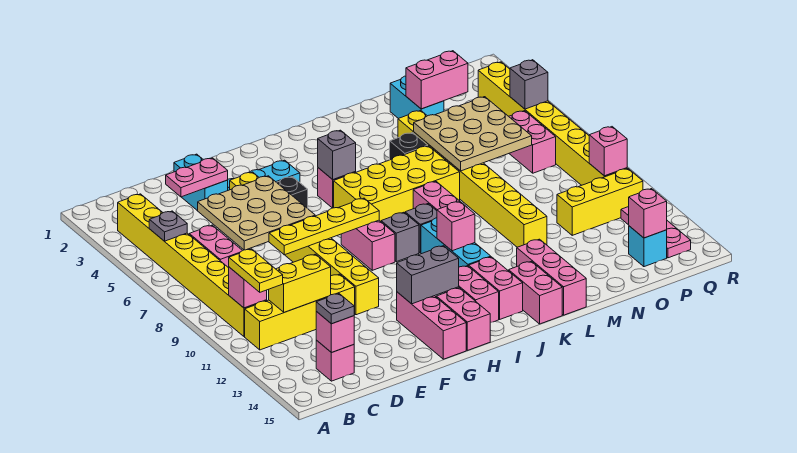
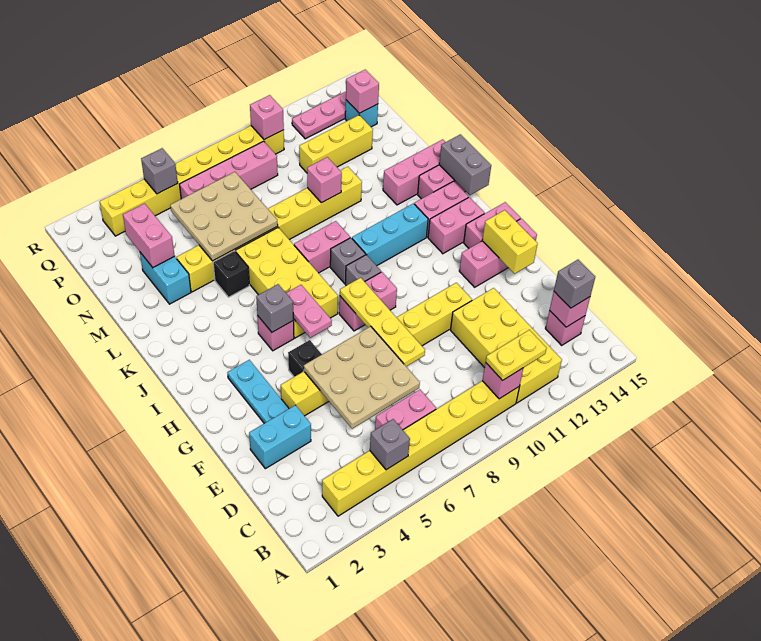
grey plate B5 level 2 -> grey brick B5 level 2
yellow brick B11:E11 level 1 -> yellow brick B11:E12 level 1
yellow brick C11:D11 level 2 -> yellow brick F14:G14 level 2
grey plate C14 level 3 -> grey brick C14 level 3
pink plate D3:E3 level 2 -> pink plate H6:I6 level 2
grey brick G13:H13 level 2 -> grey brick J15:K15 level 2
pink brick J11 level 2 -> pink brick M10 level 2
cyan brick N2:N3 level 1 -> cyan brick M3:N3 level 1
yellow brick O11:Q11 level 1 -> yellow brick O11:O13 level 1
pink brick P6:P7 level 1 -> pink brick P6:P9 level 1

